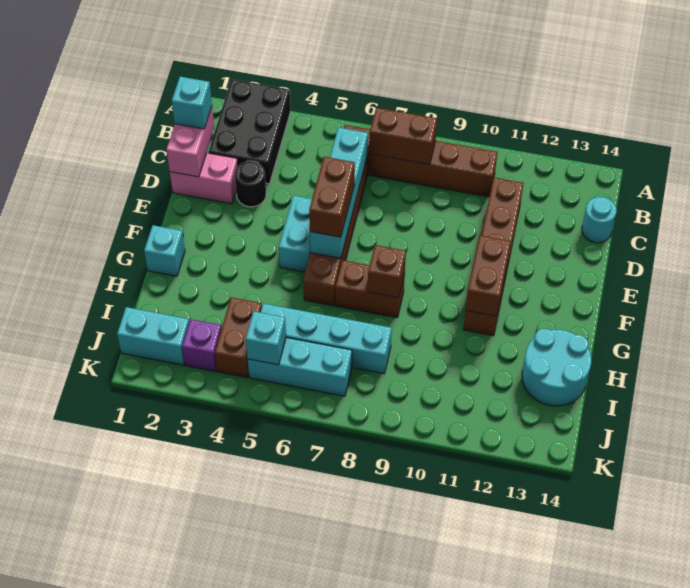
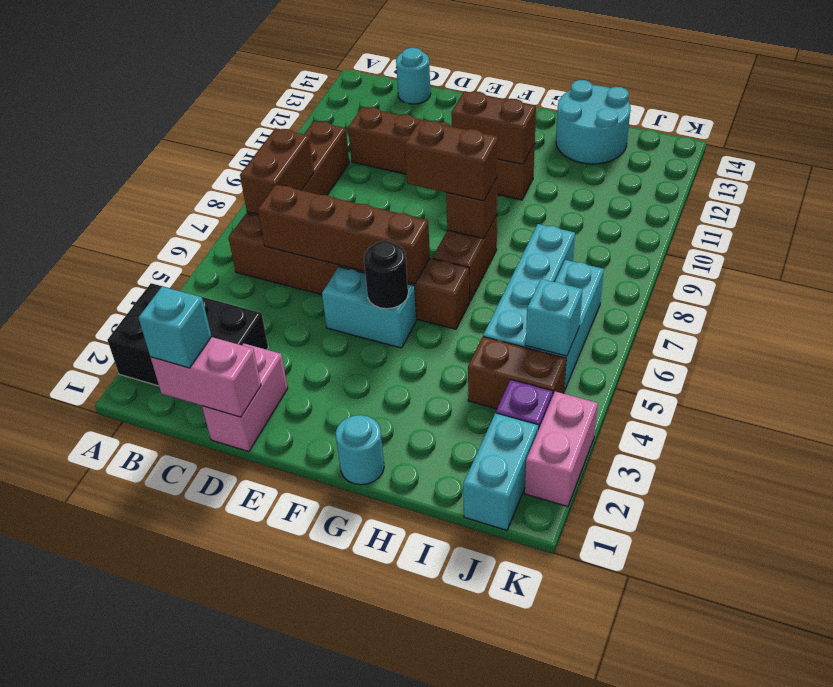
cyan brick C6:F6 level 2 -> brown brick C6:F6 level 2
black round brick D3 level 1 -> black round brick F5 level 2
brown brick E6:F6 level 3 -> brown brick F8:G8 level 3
cyan brick G1 level 1 -> cyan round brick G1 level 1
none -> pink brick K2:K3 level 1

